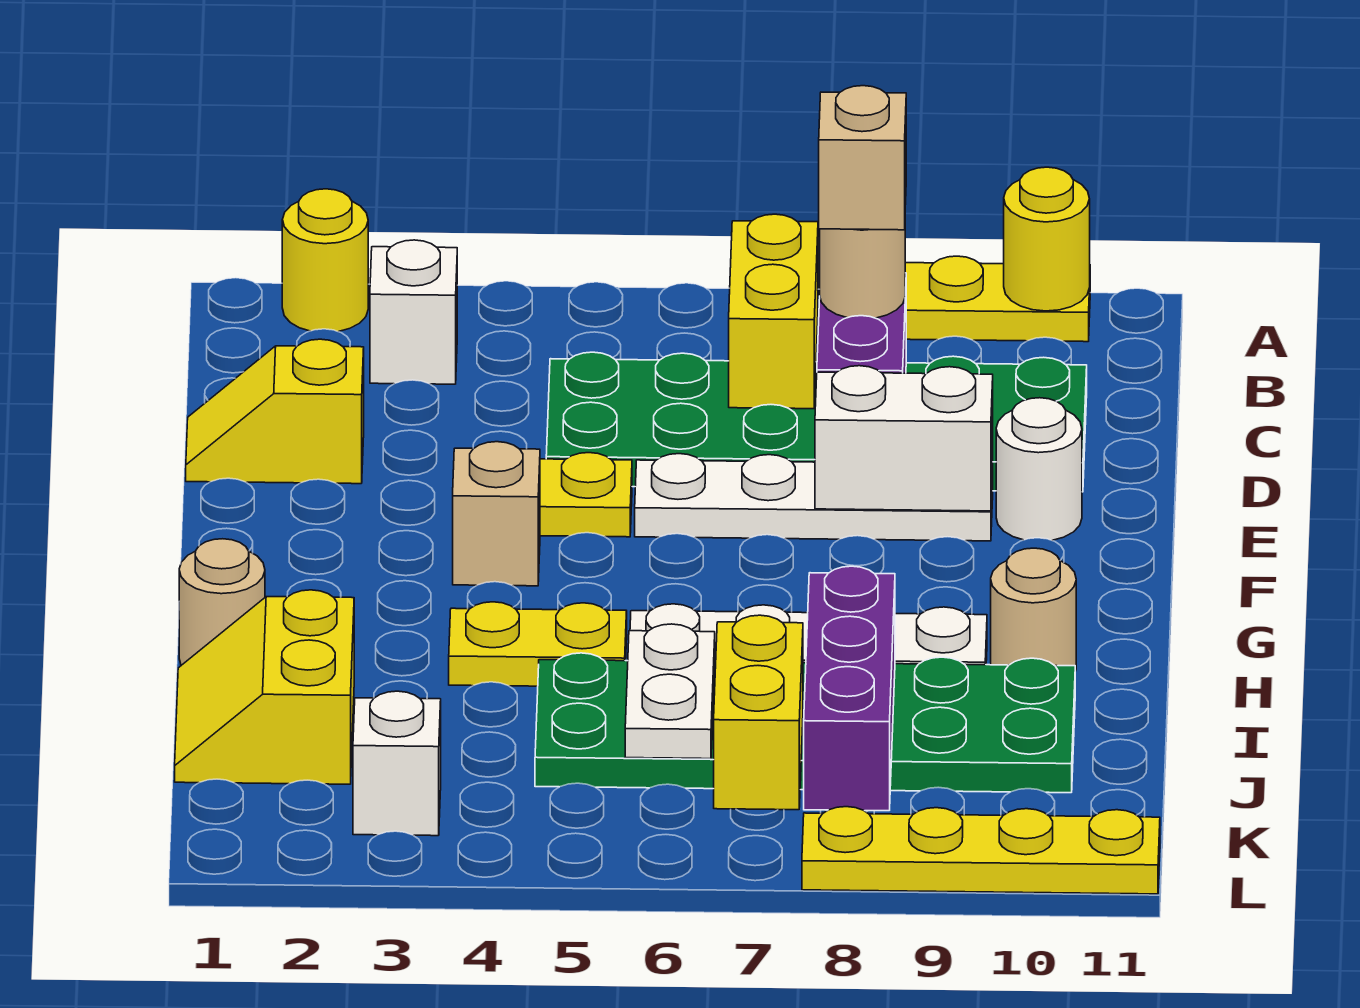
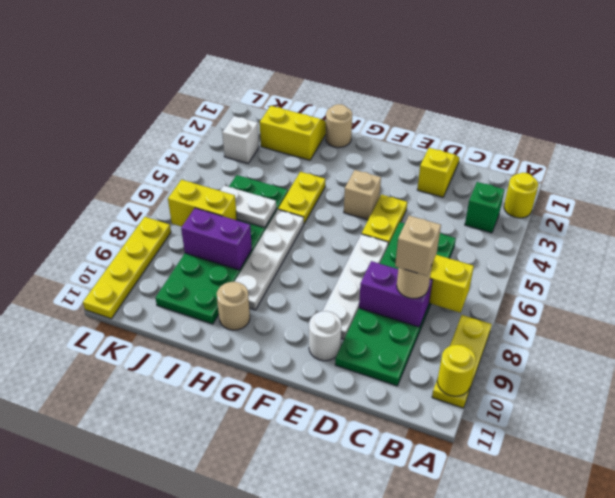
white brick B3 level 1 -> green brick B3 level 1
white brick E8:E9 level 2 -> none
purple brick I8:K8 level 2 -> purple brick I8:J8 level 2

